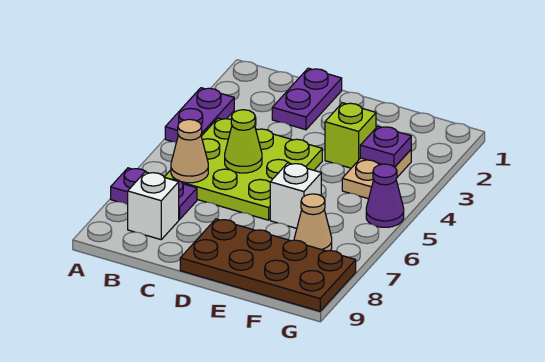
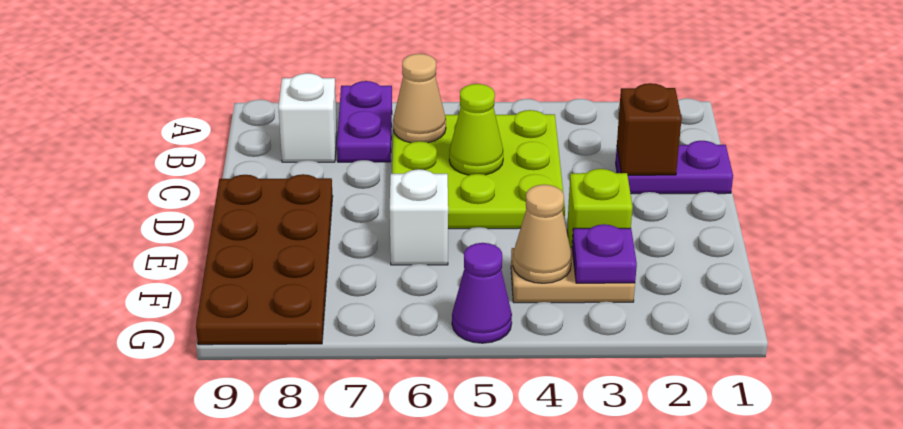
purple plate A3:A4 level 1 -> none
none -> brown brick C2 level 2
tan cone F7 level 1 -> tan cone F4 level 2

